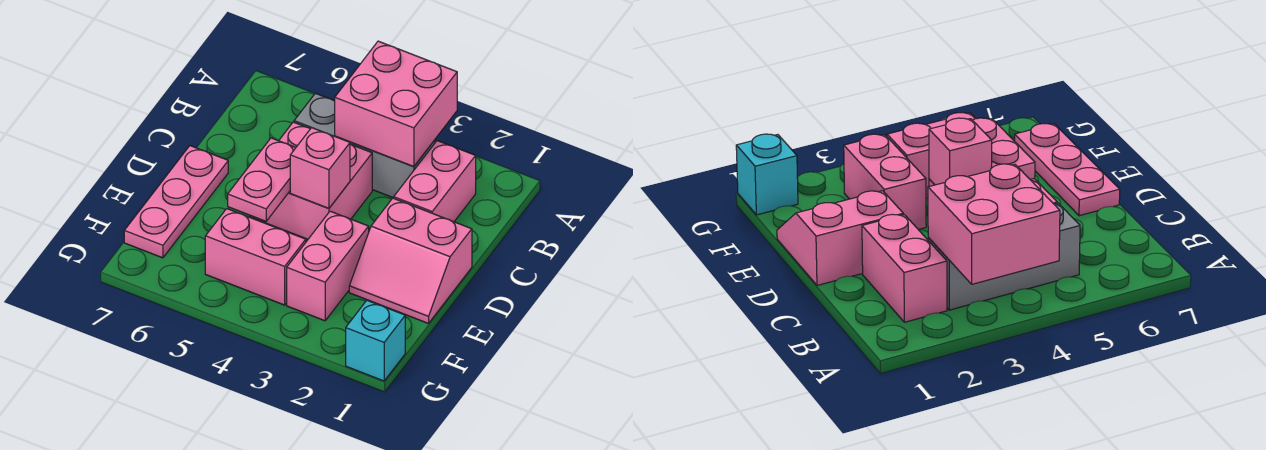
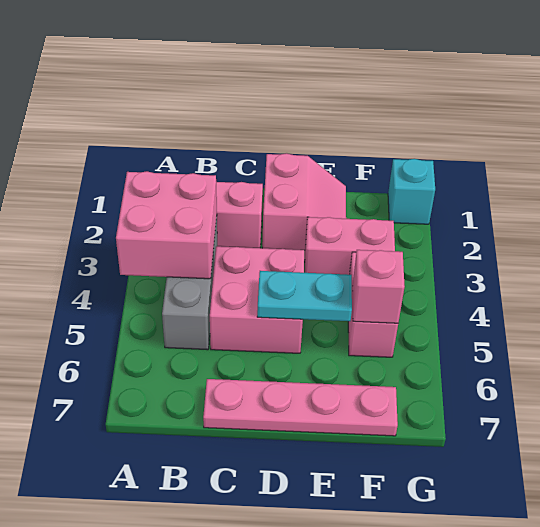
pink brick D4 level 2 -> pink brick F5 level 2
pink plate D5:E5 level 2 -> cyan plate D5:E5 level 2
pink plate D7:F7 level 1 -> pink plate C7:F7 level 1

